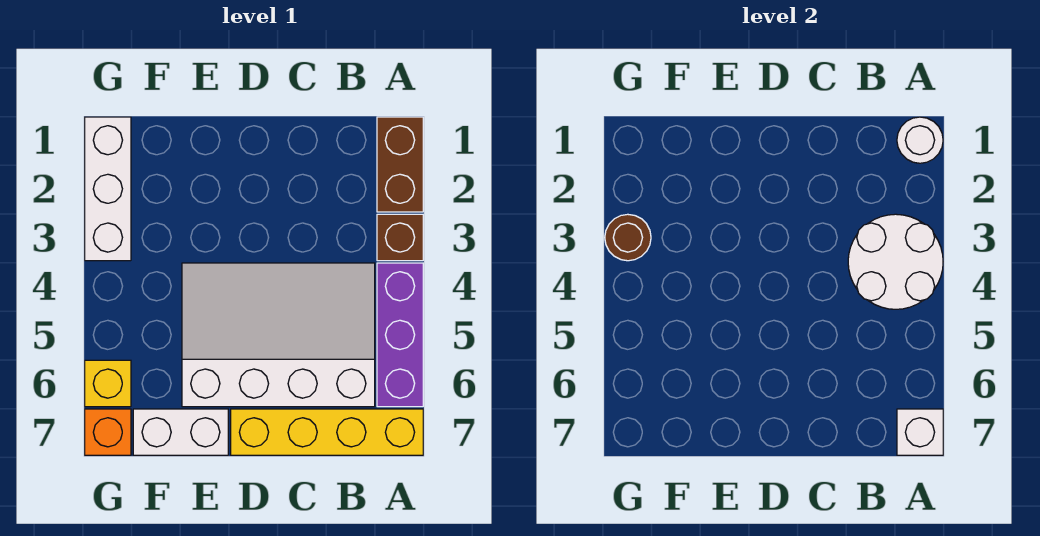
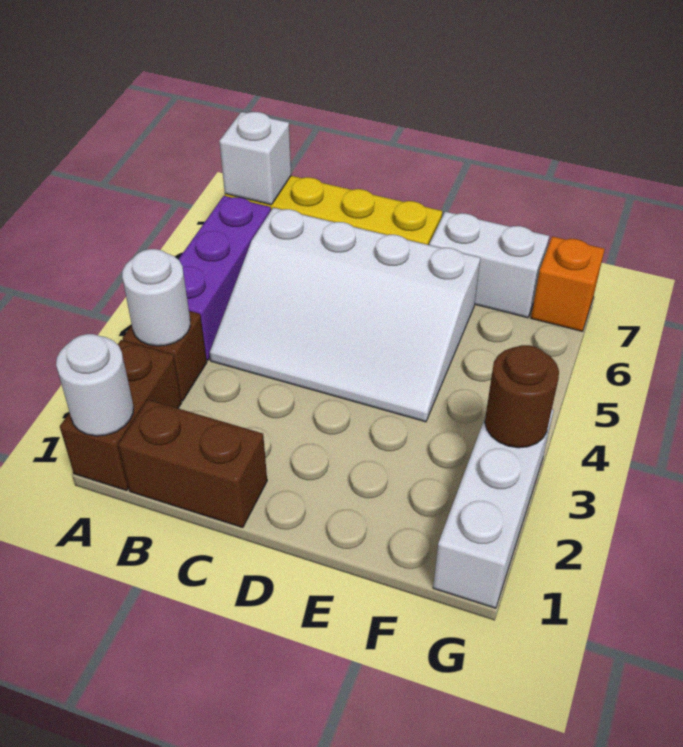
white round brick A3:B4 level 2 -> white round brick A3 level 2
none -> brown brick B1:C1 level 1
yellow brick G6 level 1 -> none

